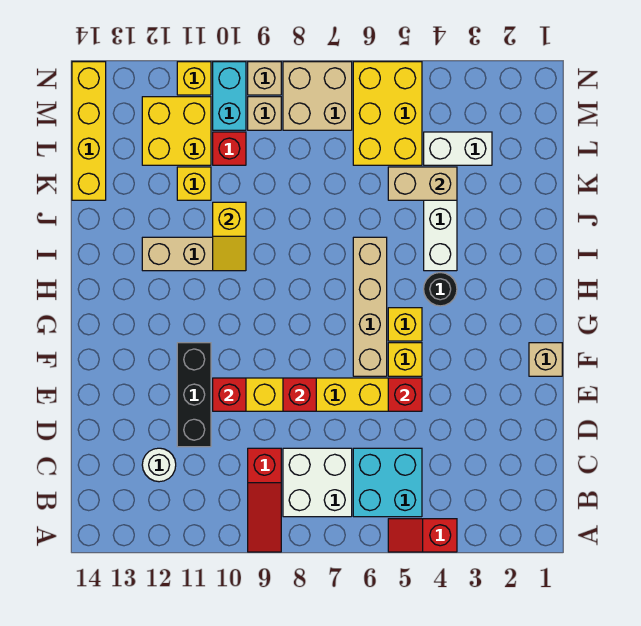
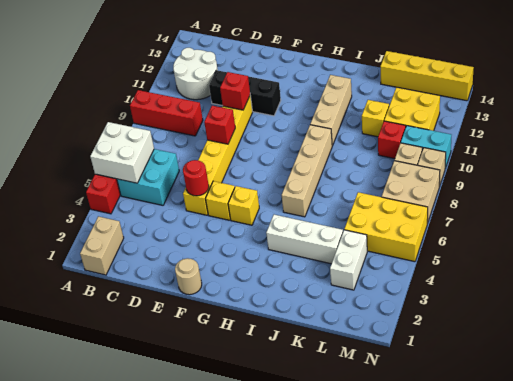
red slope A9:C9 level 1 top C -> red brick A9:C9 level 1
white brick B7:C8 level 1 -> white brick A5:B6 level 2
white round brick C12 level 1 -> white round brick B11:C12 level 1
red brick E5 level 2 -> red round brick E5 level 2
tan brick F1 level 1 -> tan round brick F1 level 1
tan brick F6:I6 level 1 -> tan brick I6:I9 level 1
black round brick H4 level 1 -> none
yellow slope I10:J10 level 2 top J -> none
tan brick K4:K5 level 2 -> tan brick B1:B2 level 1
yellow brick N11 level 1 -> none

